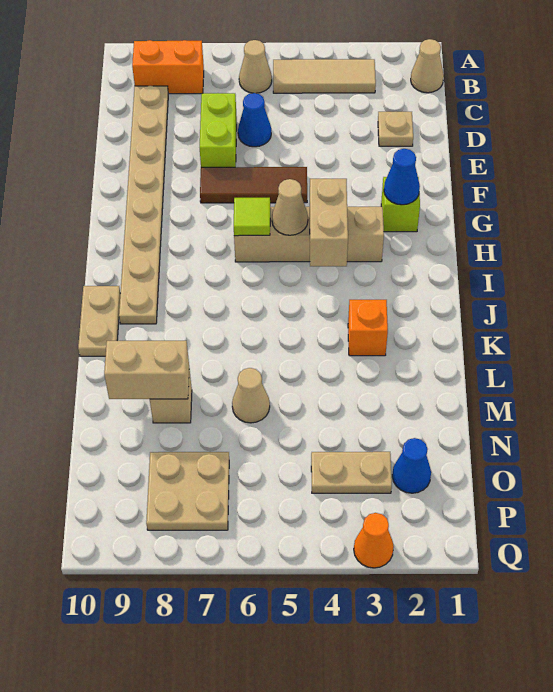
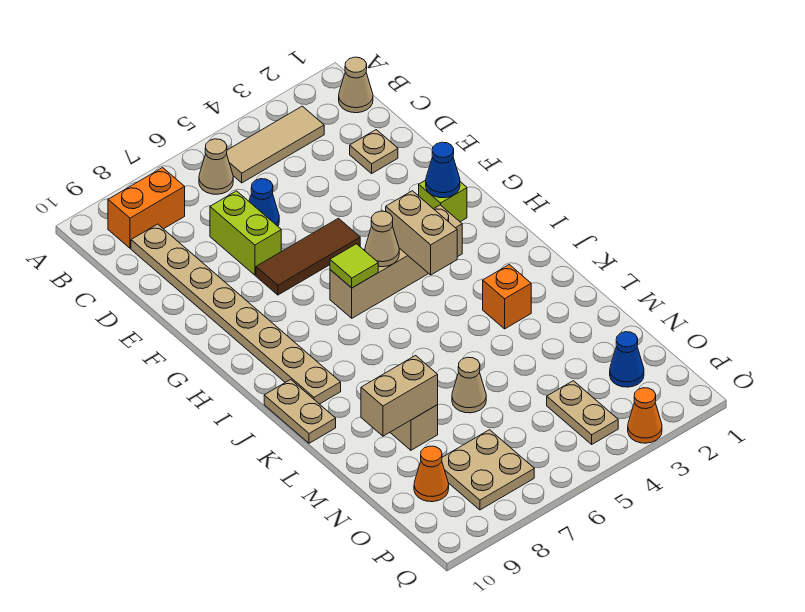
tan plate O3:O4 level 1 -> tan plate O4:P4 level 1
none -> orange cone O9 level 1

